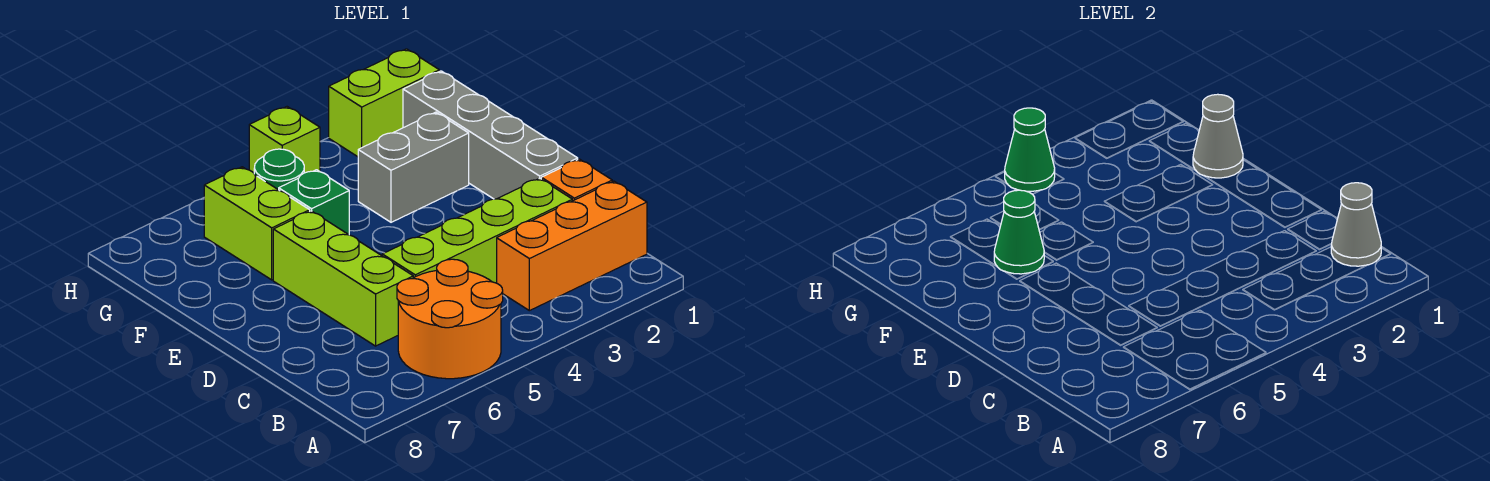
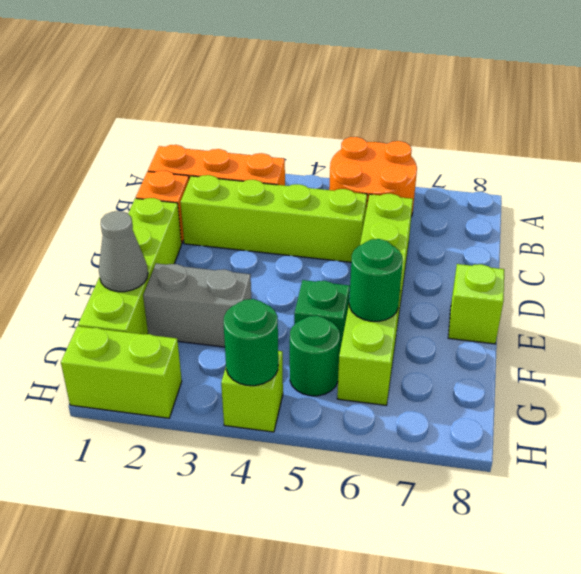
grey cone B1 level 2 -> none
grey brick D1:G1 level 1 -> lime brick D1:G1 level 1
none -> lime brick E8 level 1
green cone F6 level 2 -> green round brick F6 level 2
green cone H4 level 2 -> green round brick H4 level 2

